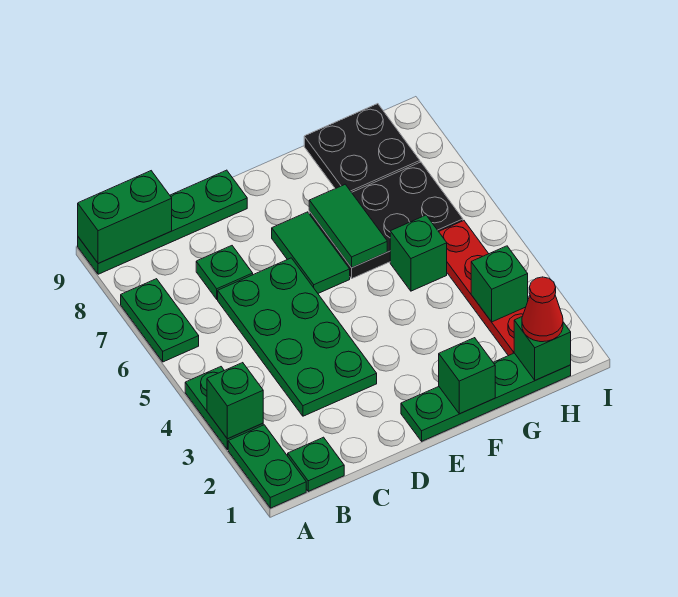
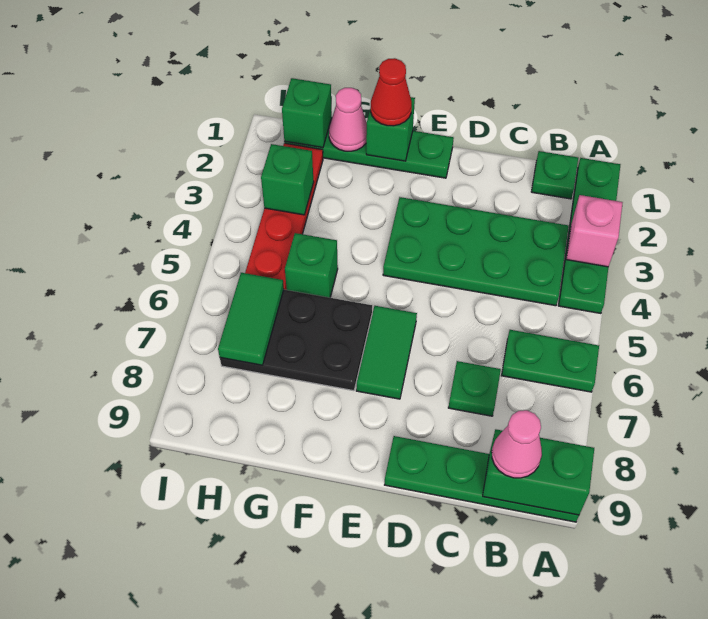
green brick A3 level 2 -> pink brick A3 level 2
green plate A6:A7 level 1 -> green plate A6:B6 level 1
none -> pink cone B9 level 3
green plate C3:D6 level 1 -> green plate B3:E4 level 1
green tile F6:F7 level 2 -> green tile H6:H7 level 2
none -> pink cone G1 level 2
black plate G8:H9 level 1 -> none
red cone H1 level 3 -> red cone F1 level 3

